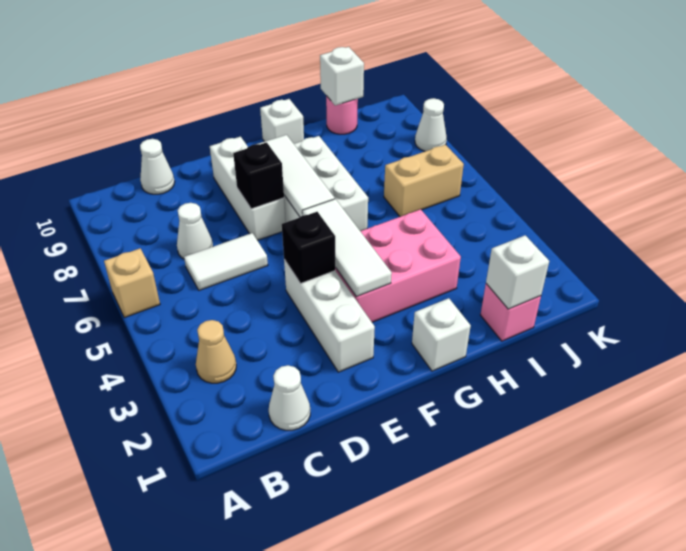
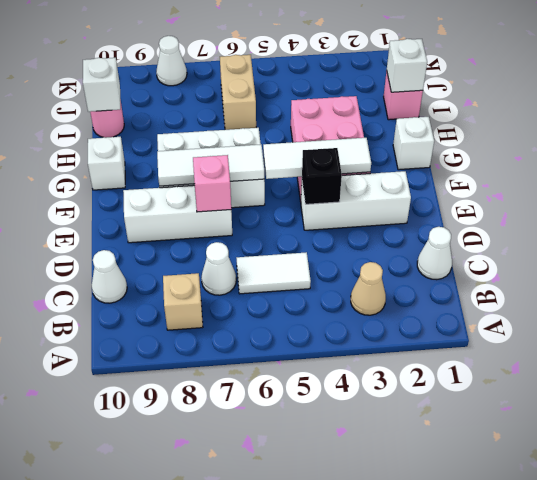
tan brick A6 level 1 -> tan brick B8 level 1
white tile C6:D6 level 1 -> white tile C5:C6 level 1
black brick E7 level 2 -> pink brick E7 level 2

